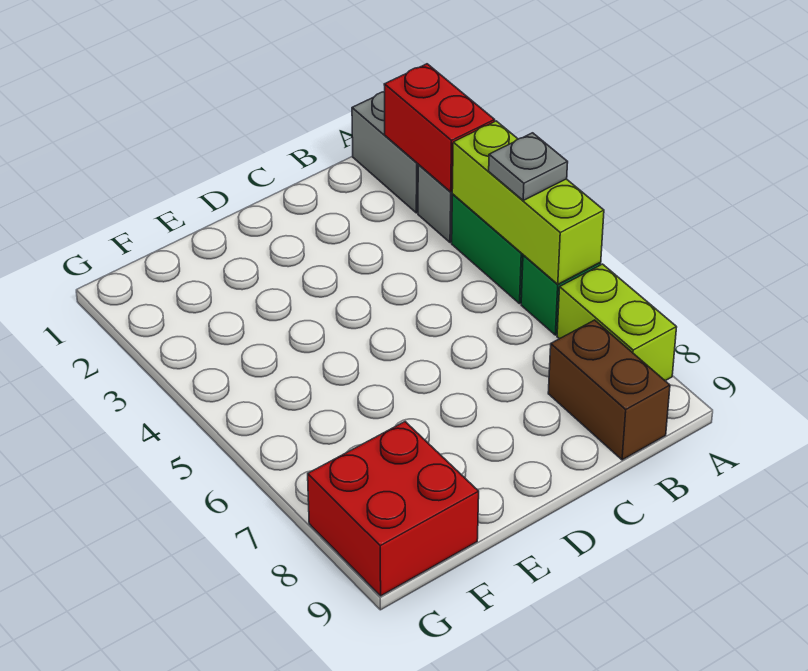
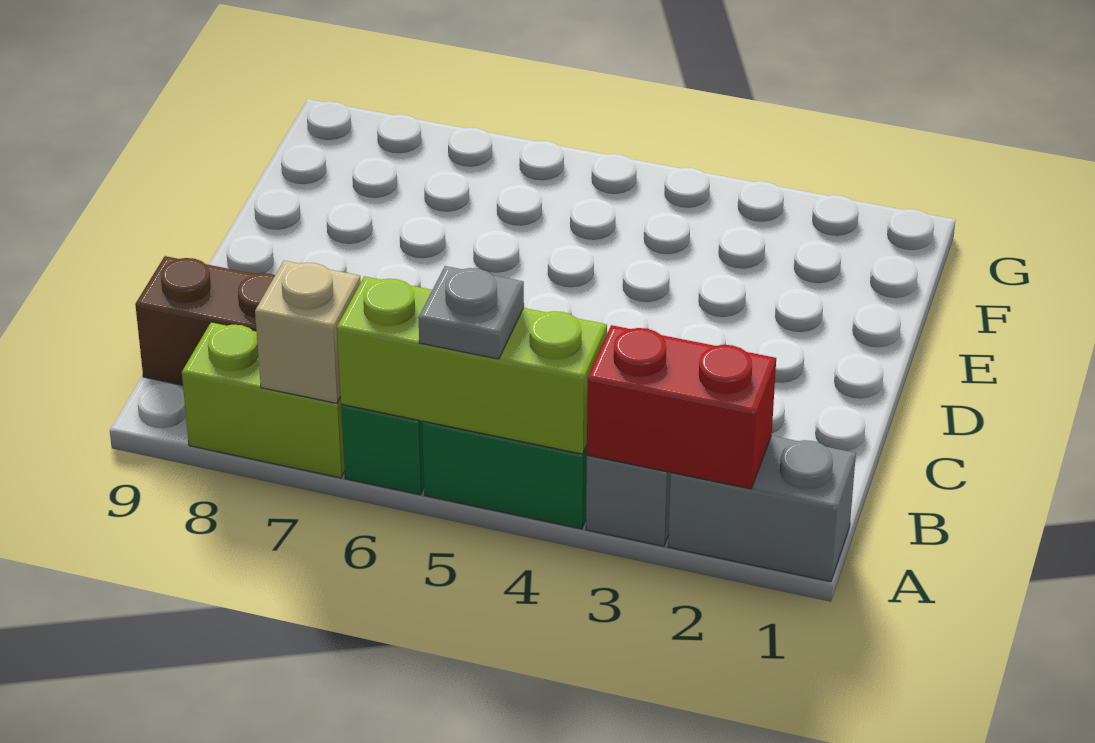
none -> tan brick A7 level 2
red brick F8:G9 level 1 -> none

